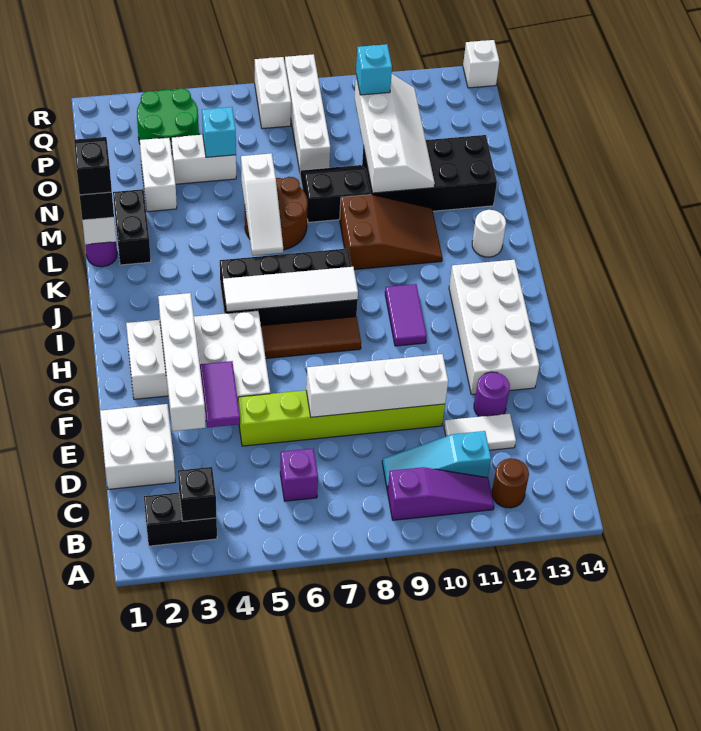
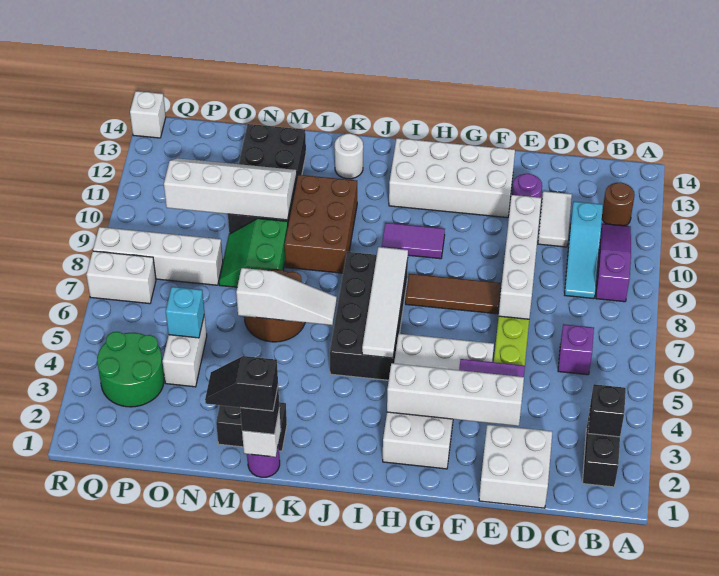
brown tile H6:H8 level 1 -> brown tile F8:H8 level 1
brown slope K9:L11 level 1 top 9 -> brown brick K9:L11 level 1
black slope M8:N9 level 1 top M -> green slope M8:N9 level 1 top M
white brick N3:O3 level 1 -> none
cyan brick P10 level 3 -> none

